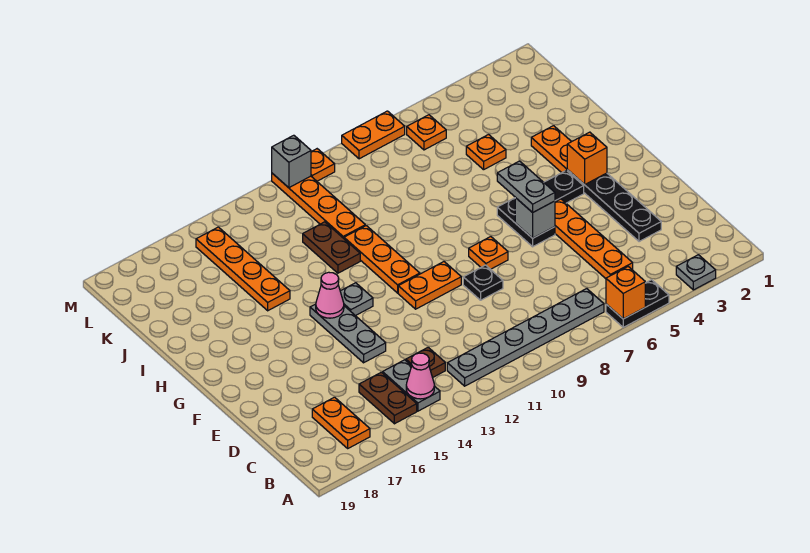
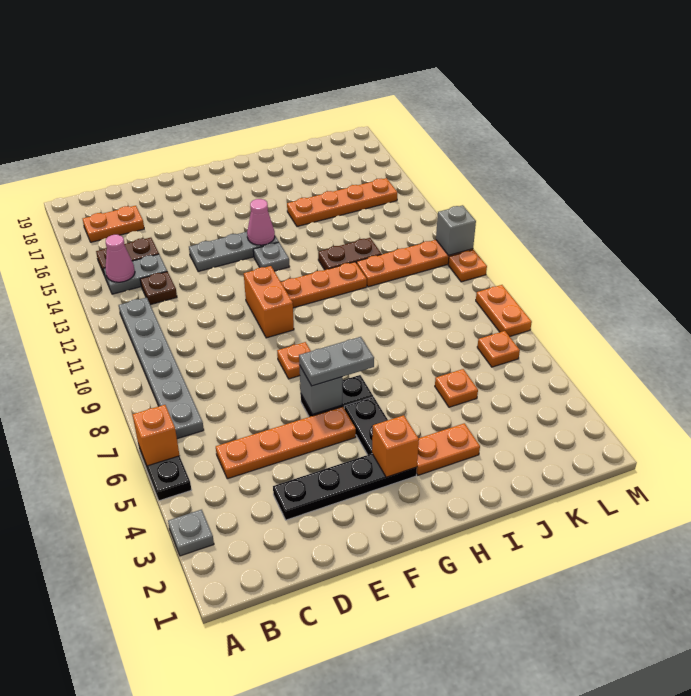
black plate E9 level 1 -> none
orange plate F10:F11 level 1 -> orange brick F10:F11 level 1

